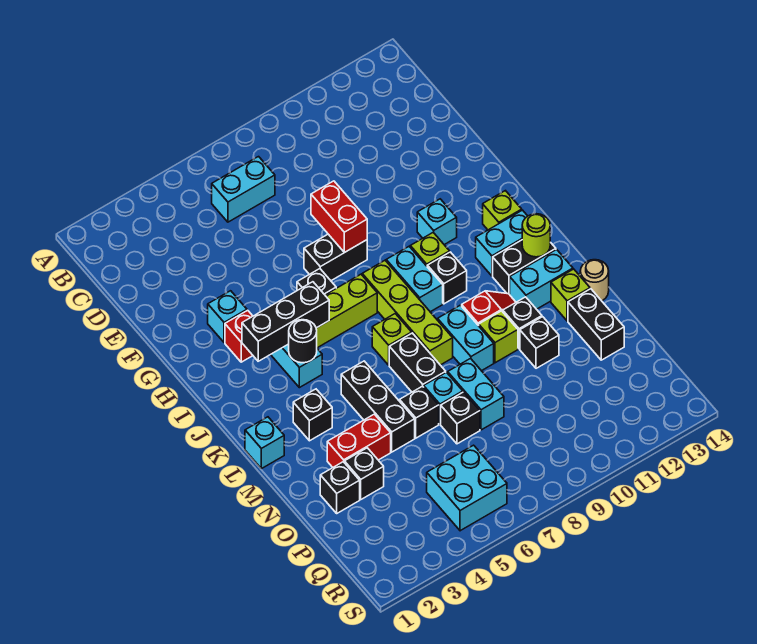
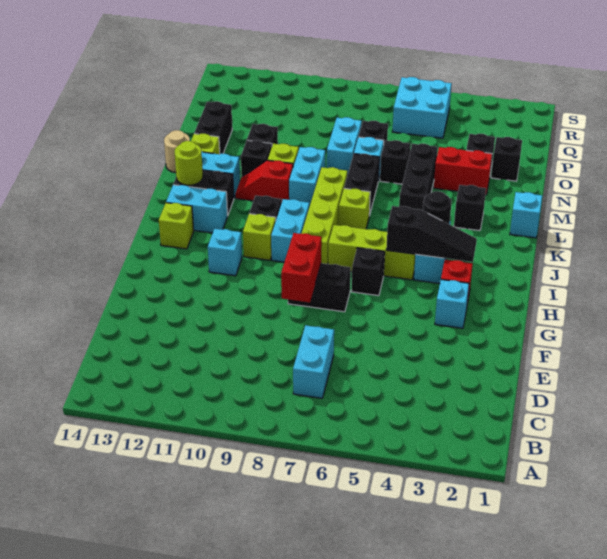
cyan brick C6:C7 level 1 -> cyan brick C7:D7 level 1
black brick I3:I5 level 2 -> black slope I3:I5 level 2 top 5

